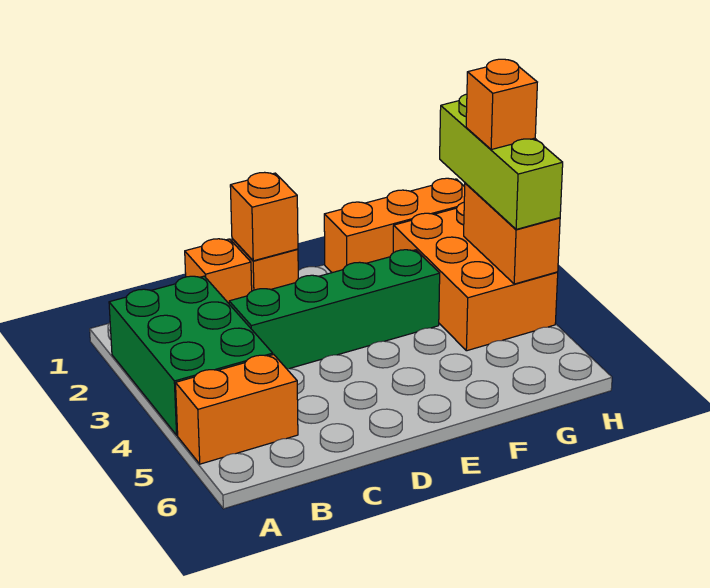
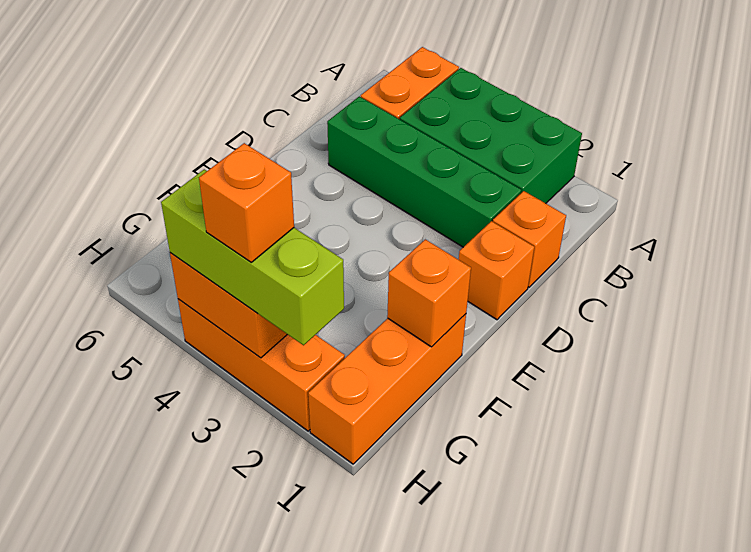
green brick C3:F3 level 1 -> green brick C2:C5 level 1
orange brick D1 level 2 -> orange brick F1 level 2
orange brick G2:H4 level 1 -> orange brick H2:H4 level 1

